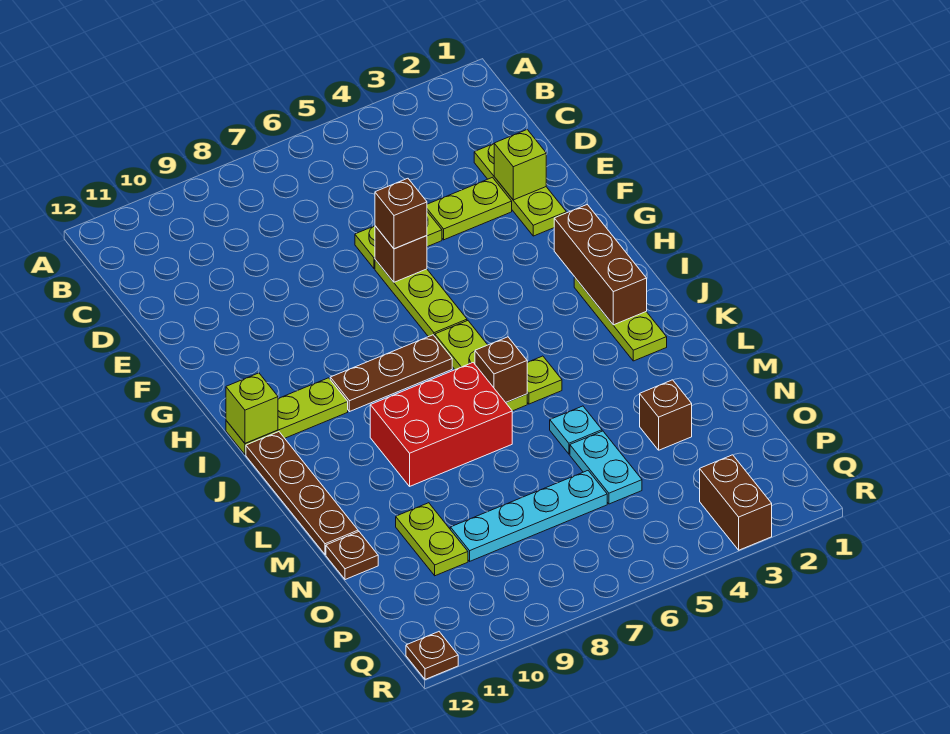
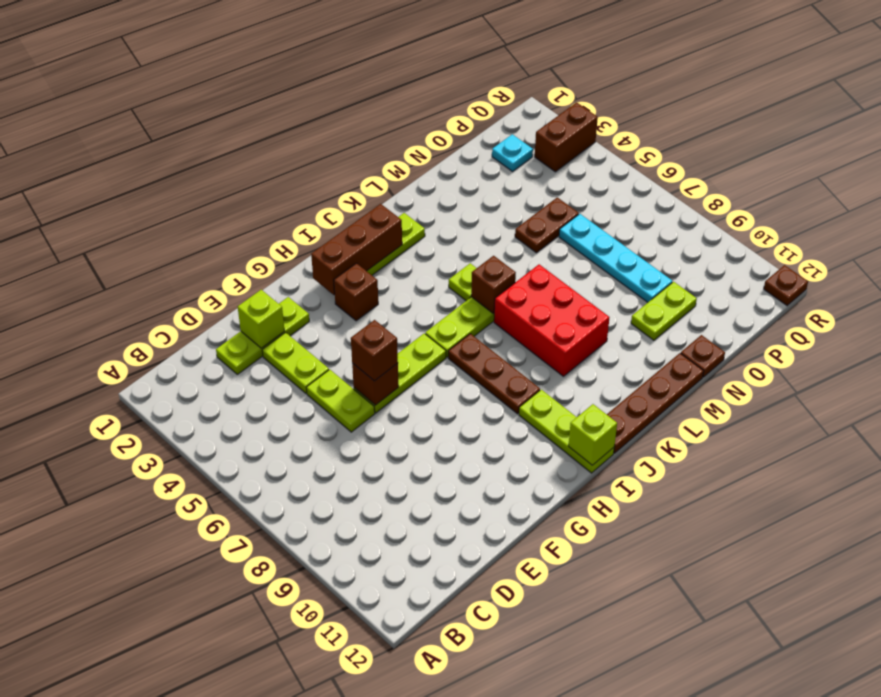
cyan plate M5 level 1 -> cyan plate P2 level 1
brown brick N3 level 1 -> brown brick H3 level 1
cyan plate N5:O5 level 1 -> brown plate N5:O5 level 1

